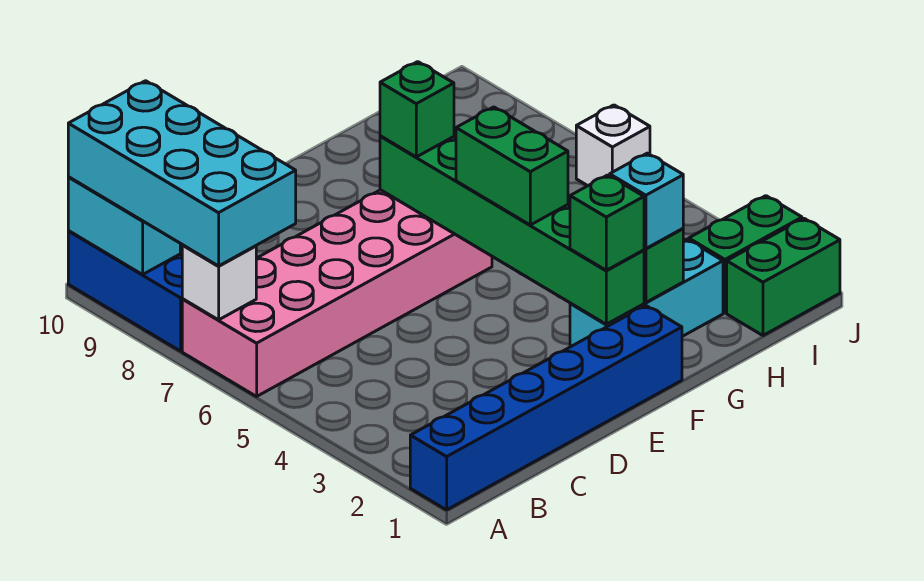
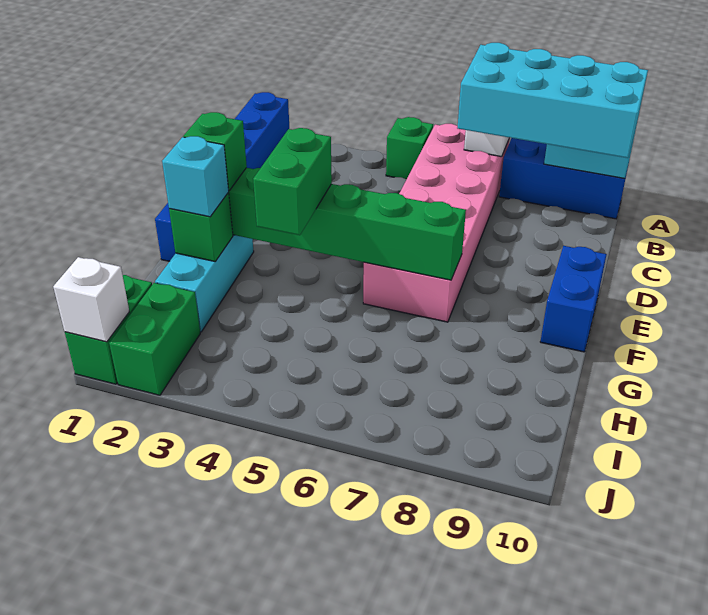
none -> blue brick E10:F10 level 1
green brick F4:F5 level 3 -> green brick F4:G4 level 3
green brick F7 level 3 -> green brick A5 level 1
white brick J6 level 1 -> white brick J1 level 2

